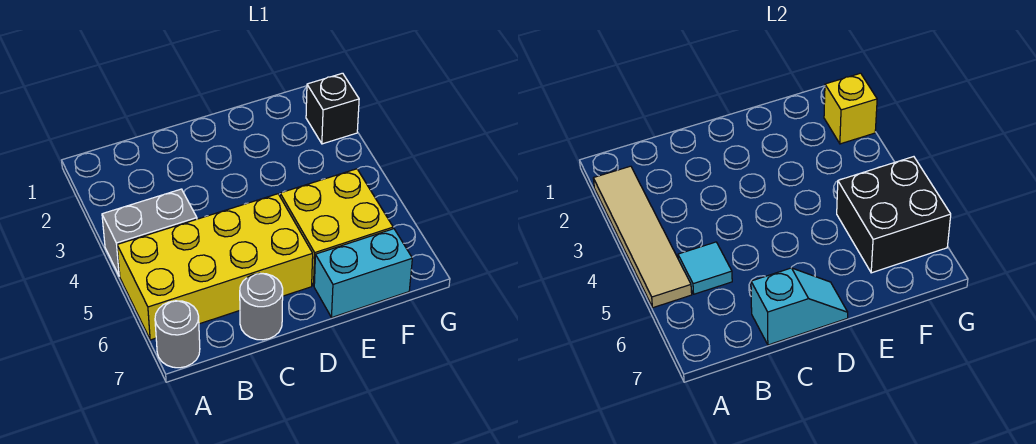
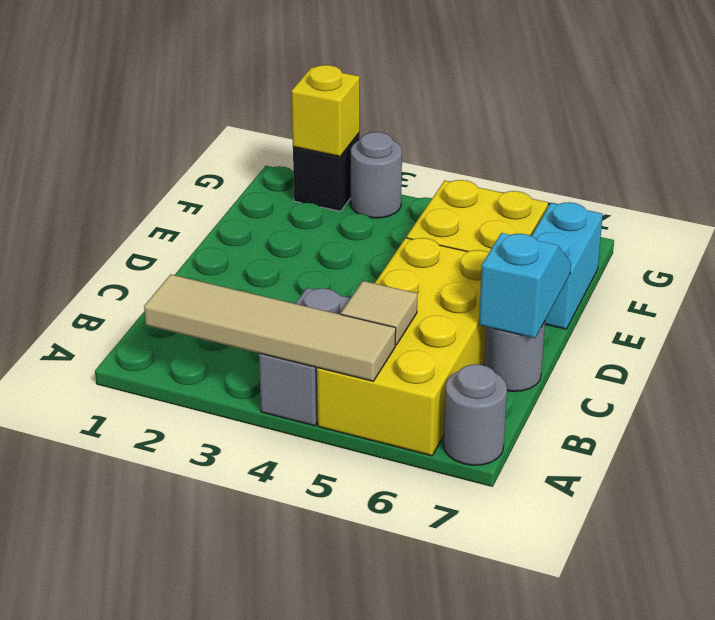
cyan tile B5 level 2 -> tan tile B5 level 2
black brick F5:G6 level 2 -> none
none -> grey round brick G3 level 1

